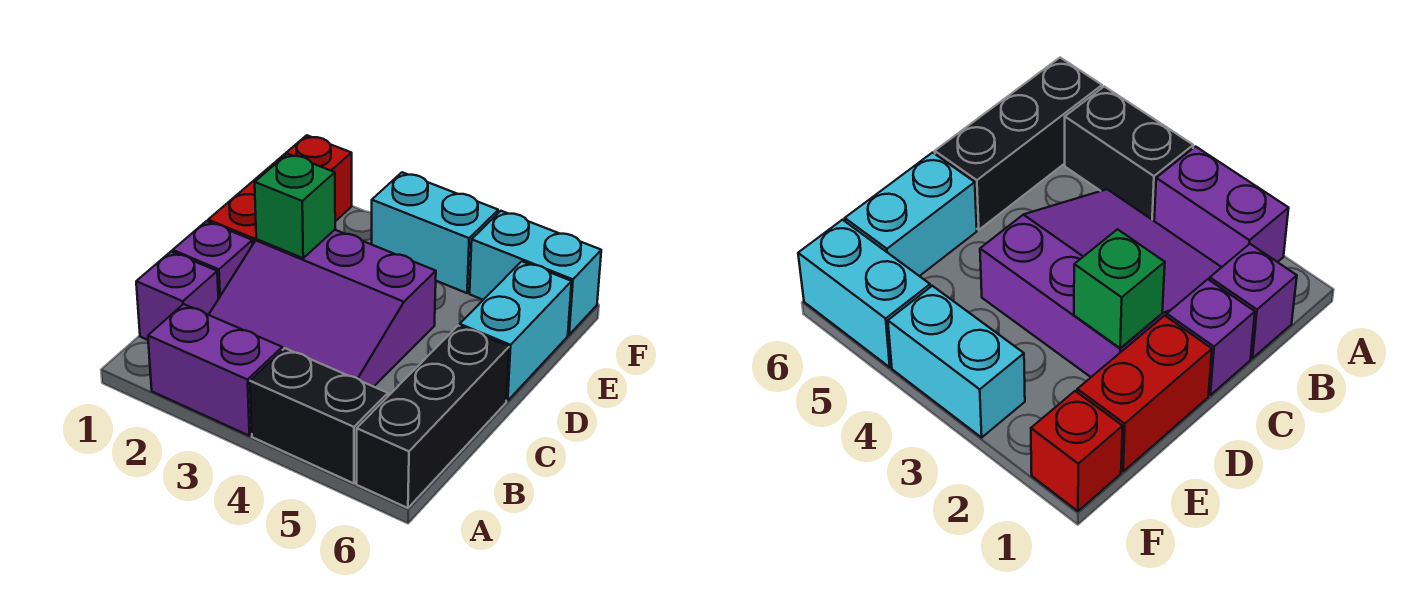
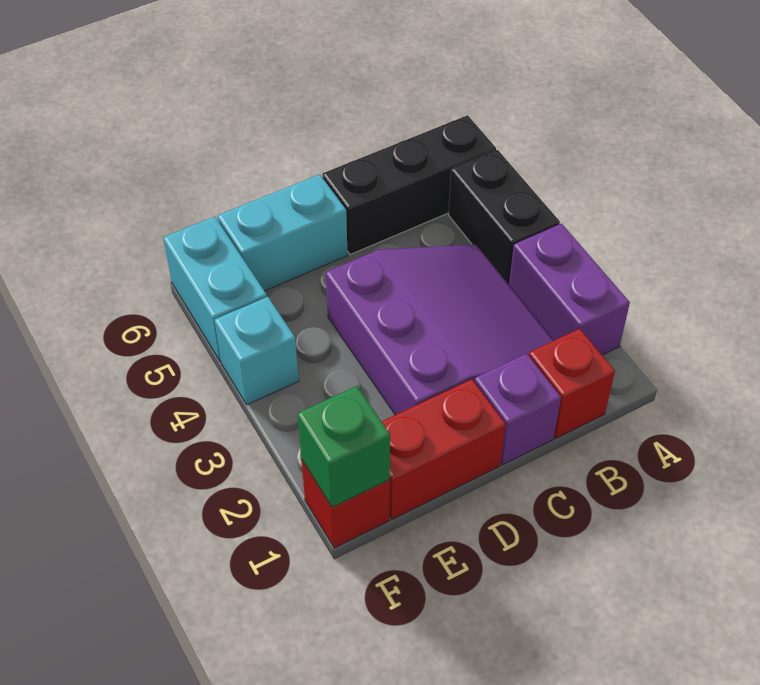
purple brick B1 level 1 -> red brick B1 level 1
green brick D2 level 2 -> green brick F1 level 2
cyan brick F3:F4 level 1 -> cyan brick F4 level 1

